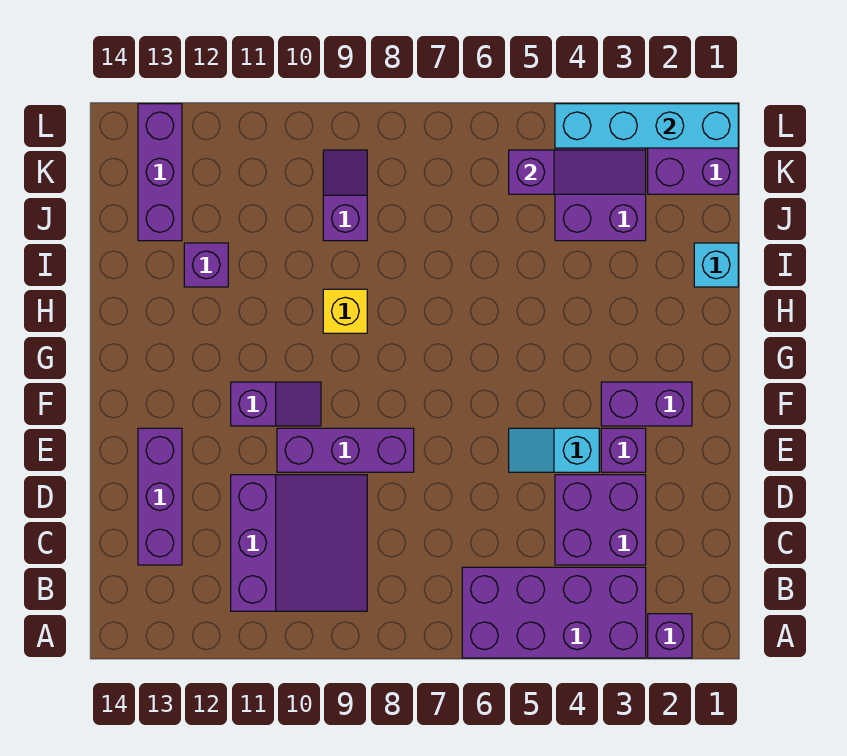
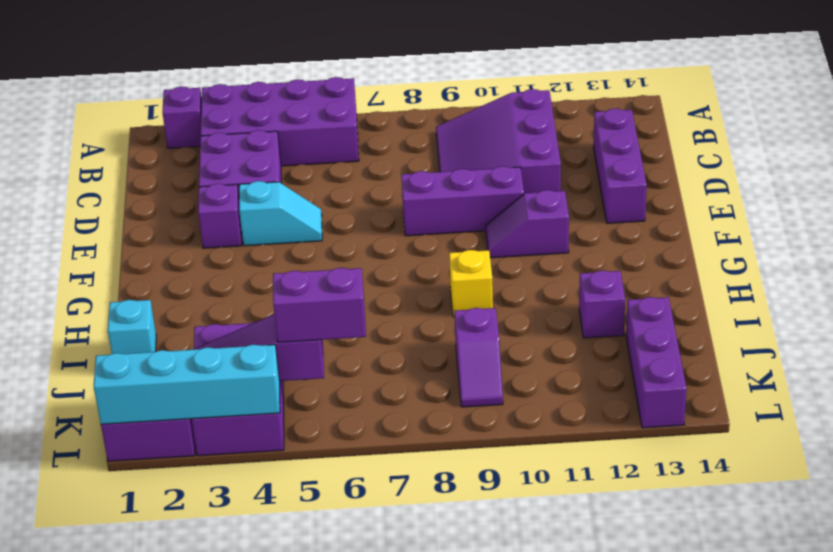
purple brick F2:F3 level 1 -> purple brick K5:K6 level 3

